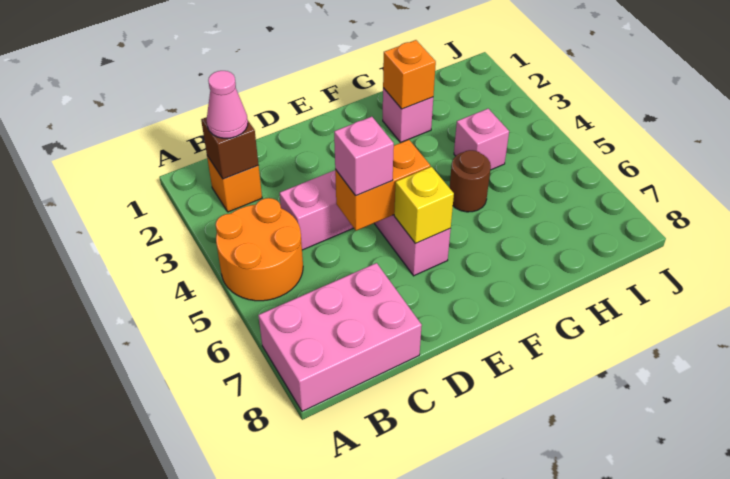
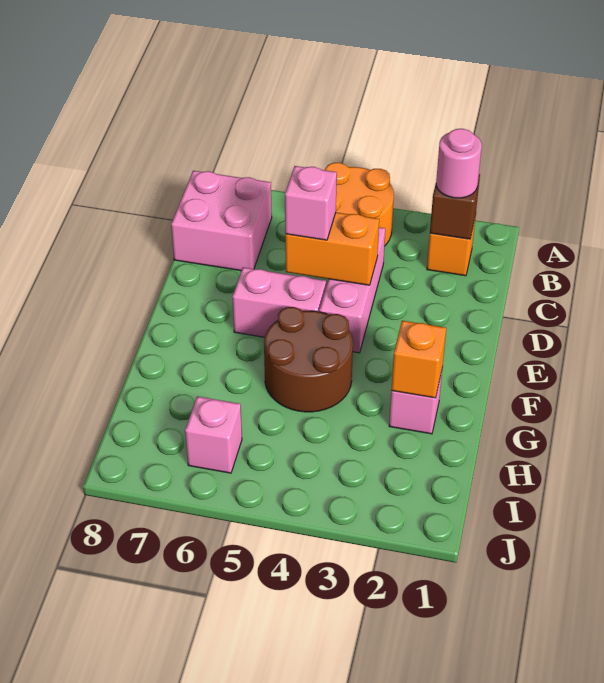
pink brick A7:C8 level 1 -> pink brick B7:C8 level 1
pink cone B2 level 3 -> pink round brick B2 level 3
orange brick D5:E5 level 2 -> orange brick D4:D5 level 2
yellow brick E6 level 2 -> none
brown round brick G5 level 1 -> brown round brick F4:G5 level 1
pink brick H4 level 1 -> pink brick I6 level 1

